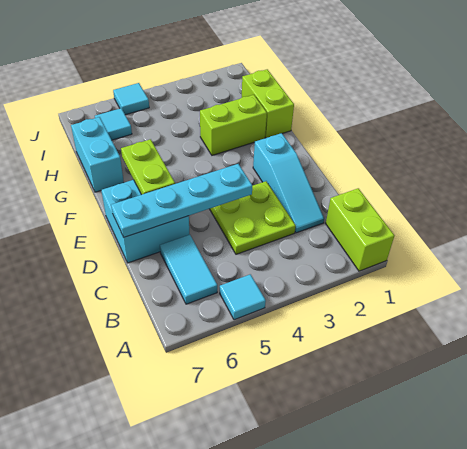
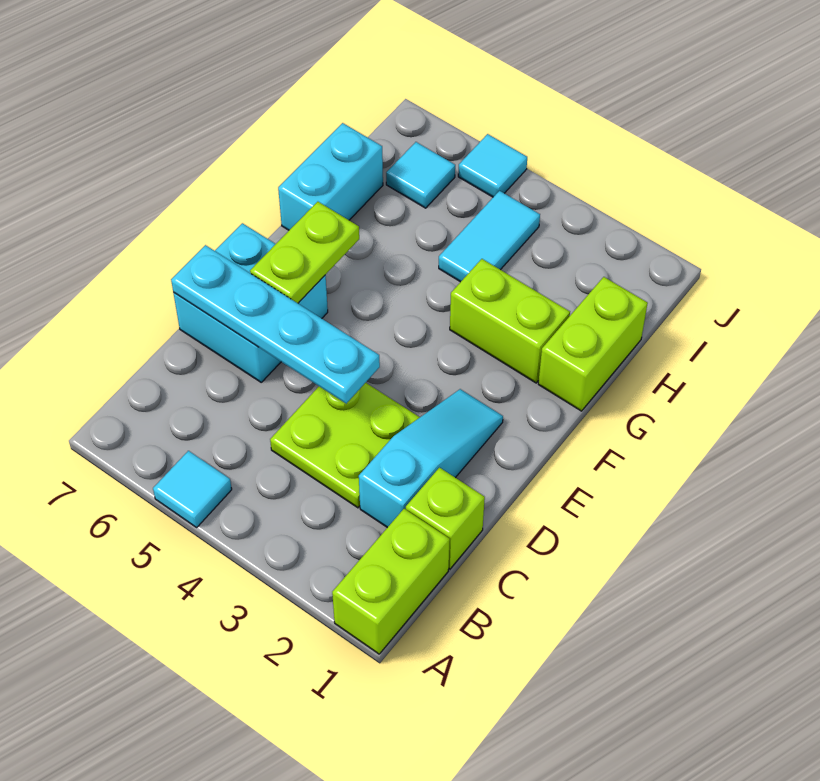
cyan tile B6:C6 level 1 -> cyan tile H4:I4 level 1
none -> lime brick C1 level 1
cyan slope C2:E2 level 1 top E -> cyan slope C2:E2 level 1 top C

